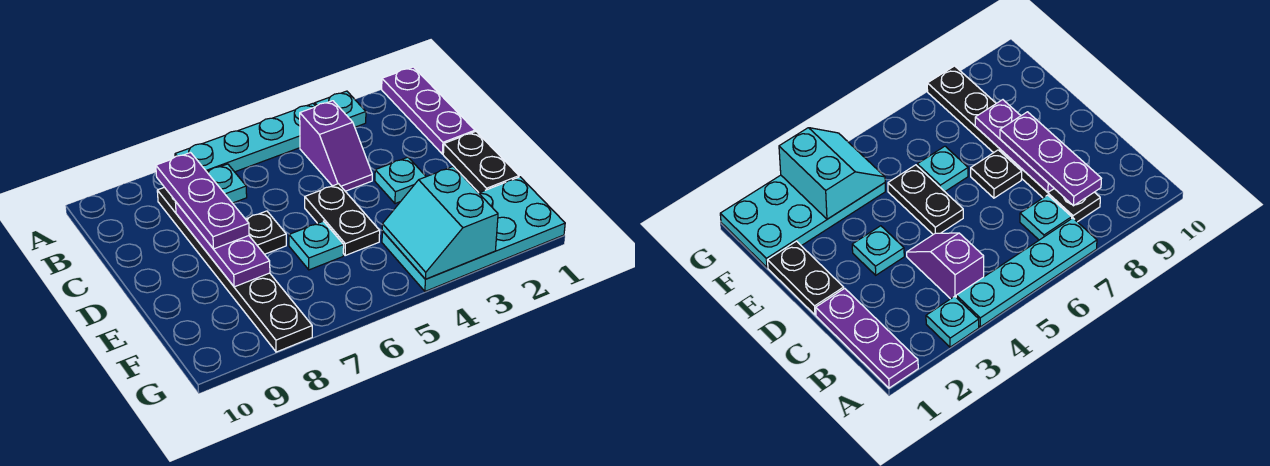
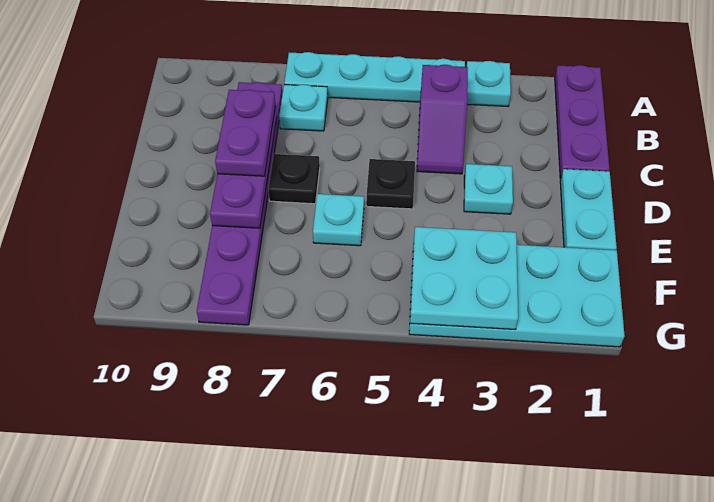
black plate B8:G8 level 1 -> purple plate B8:G8 level 1
purple plate B8:D8 level 3 -> purple plate C8:D8 level 3
black plate D1:E1 level 1 -> cyan plate D1:E1 level 1
black plate D5:E5 level 1 -> black plate D5 level 1
cyan slope F3:G4 level 2 top 3 -> cyan plate F3:G4 level 2

